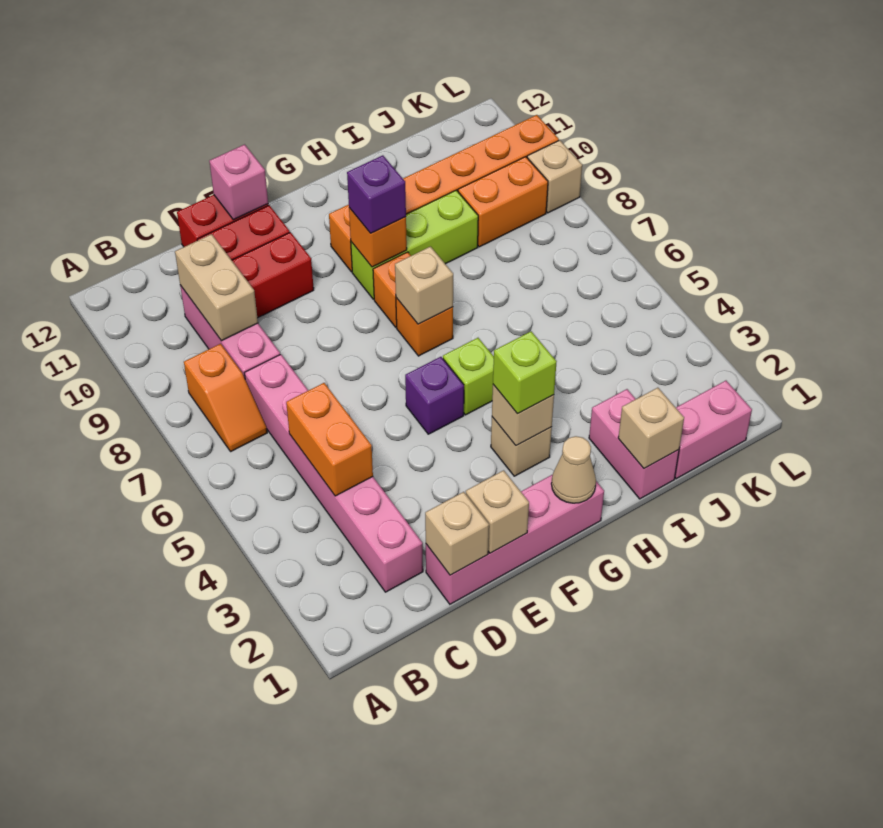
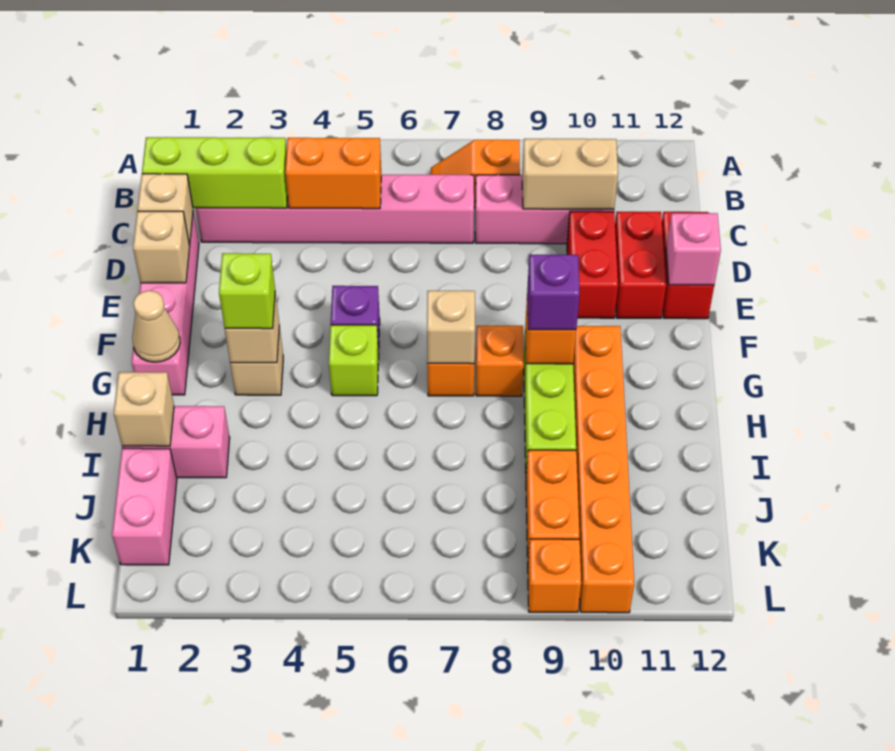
none -> lime brick C1:C3 level 2
tan brick L9 level 1 -> orange brick L9 level 1

